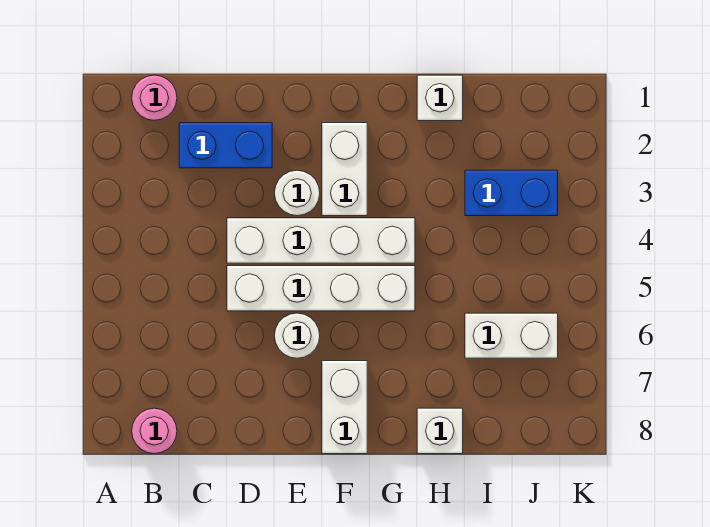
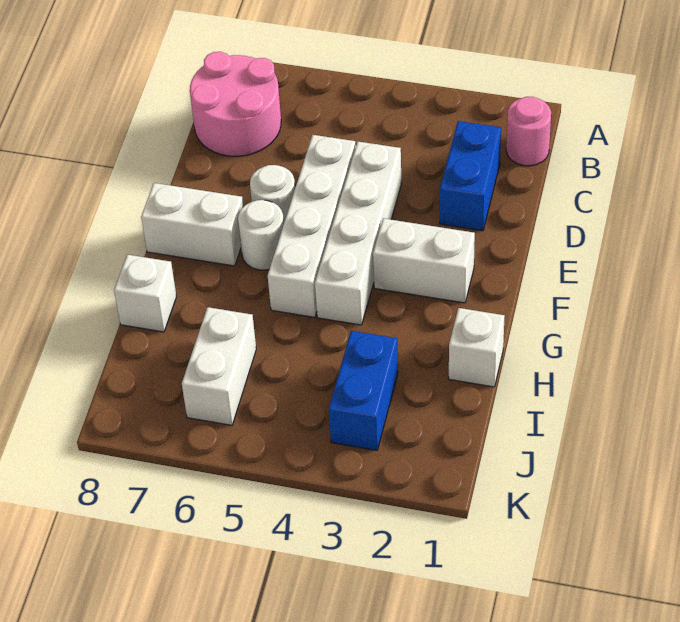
pink round brick B8 level 1 -> pink round brick B7:C8 level 1
white round brick E3 level 1 -> white round brick F6 level 1

